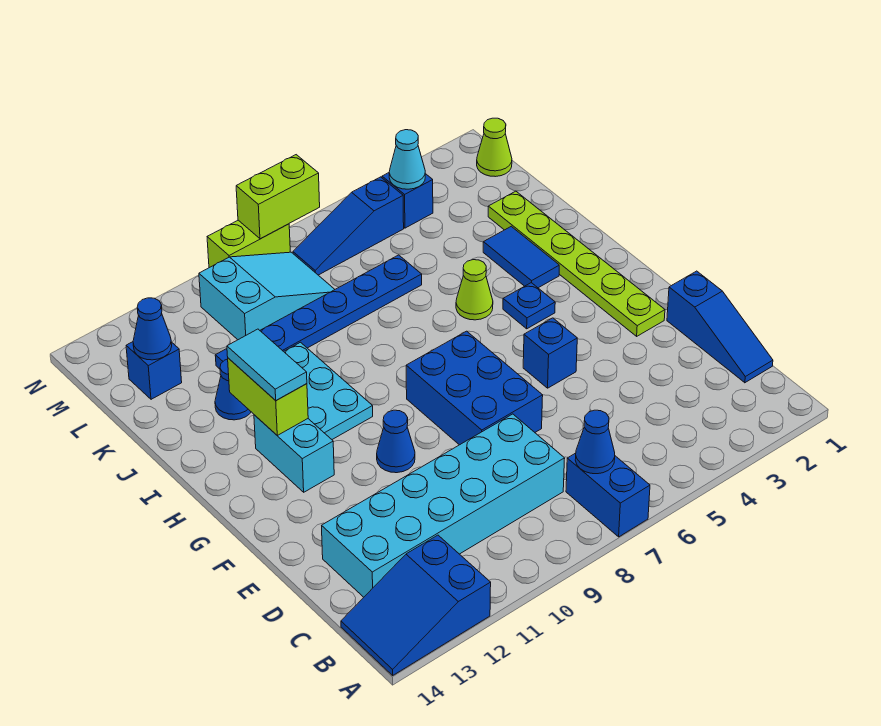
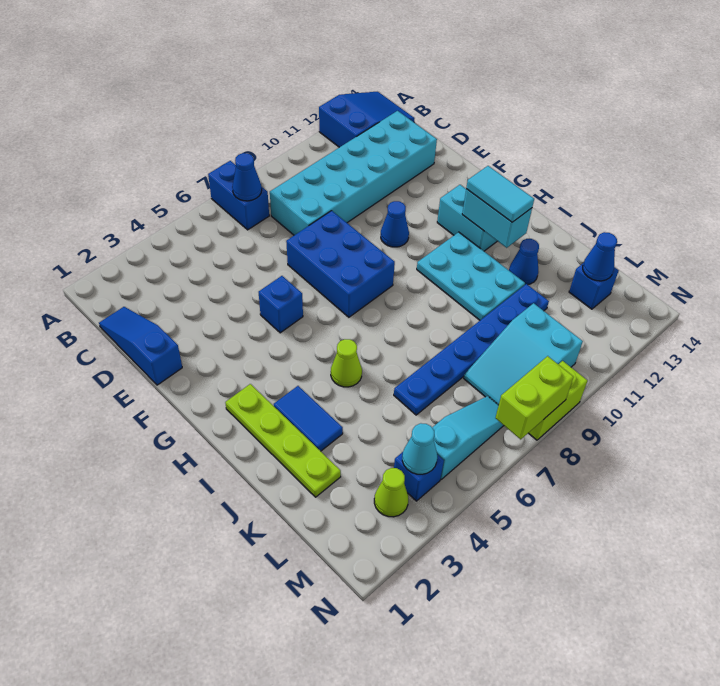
lime plate F2:K2 level 1 -> lime plate H2:K2 level 1
blue plate H4 level 1 -> none
lime brick H12:I12 level 2 -> cyan brick H12:I12 level 2
lime cone M1 level 1 -> lime cone M3 level 1
blue slope M5:M7 level 1 top 5 -> cyan slope M5:M7 level 1 top 5

